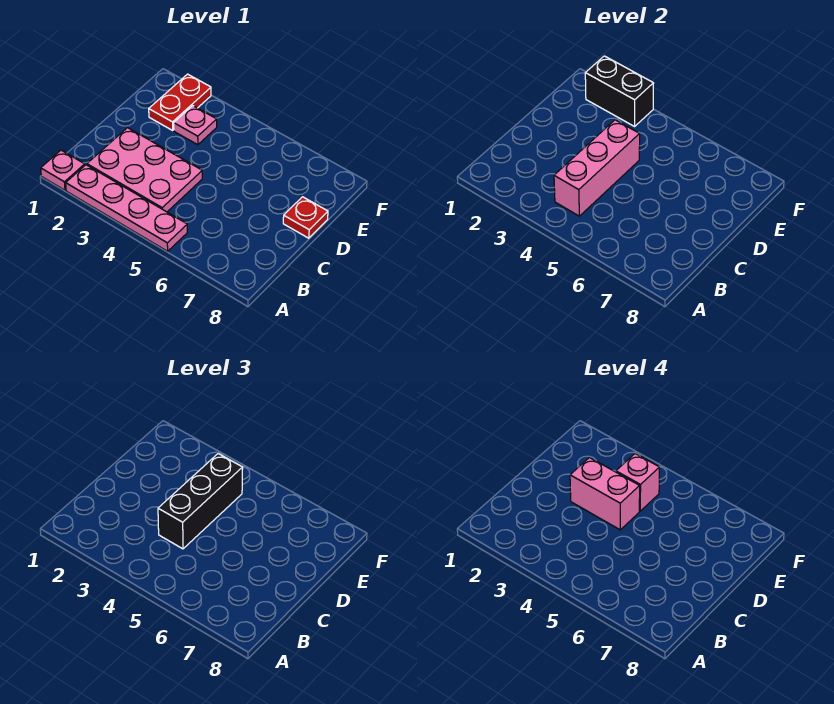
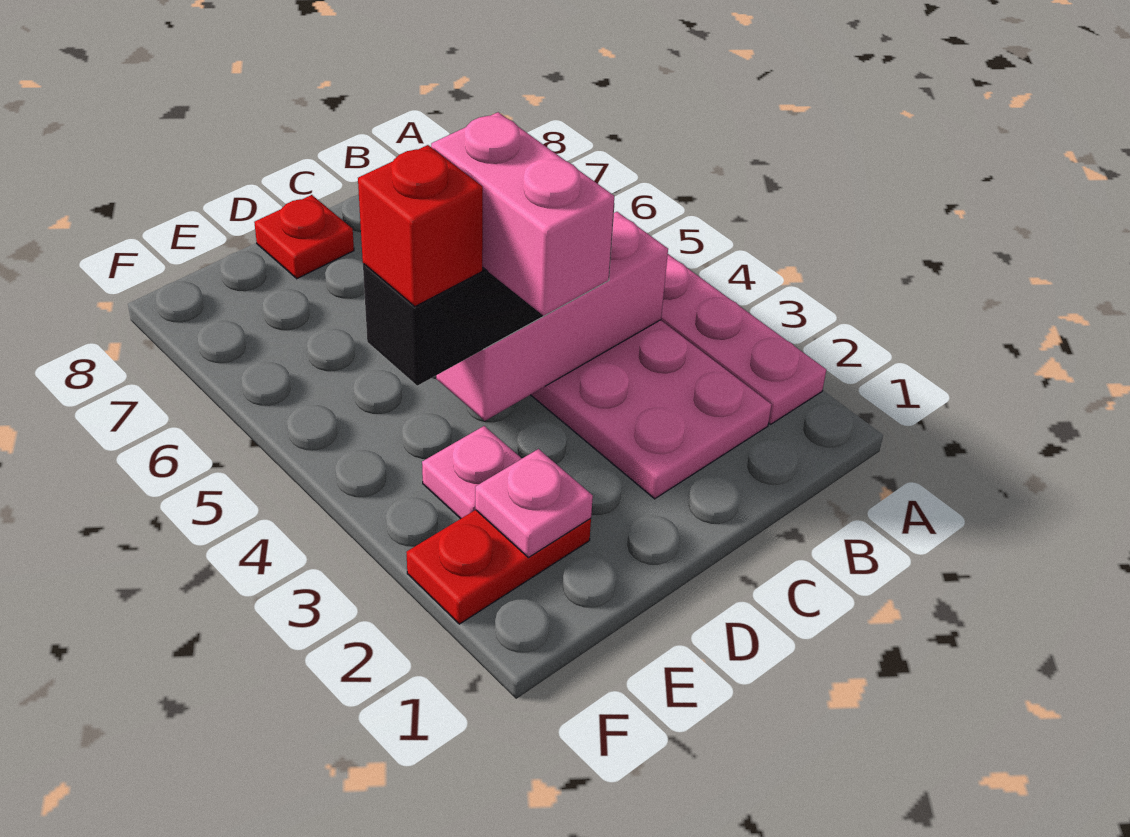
pink plate A1 level 1 -> pink plate E2 level 2
pink brick E4 level 4 -> red brick E4 level 4
black brick F2:F3 level 2 -> none

